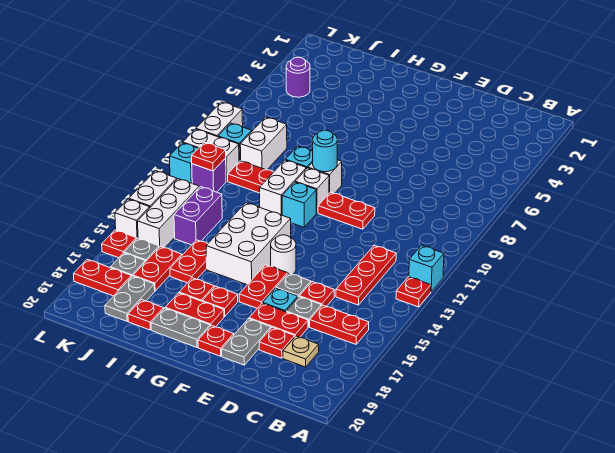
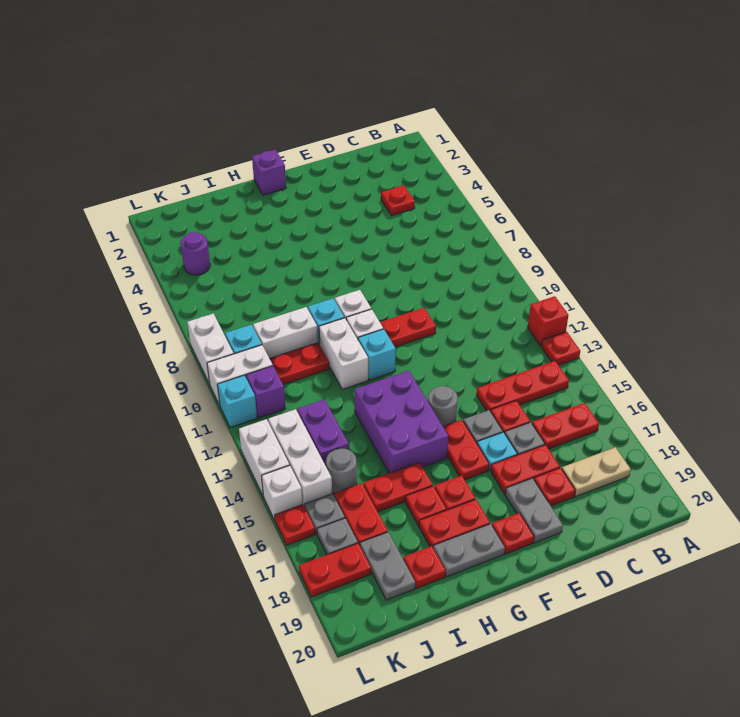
cyan brick A12 level 1 -> red brick A12 level 1
red plate C12:C14 level 1 -> red plate B14:D14 level 1
tan plate C18 level 1 -> tan plate B18:C18 level 1
white round brick F14 level 1 -> grey round brick F14 level 1
none -> purple brick G1 level 1
cyan round brick G9 level 2 -> none
white brick G13:H15 level 1 -> purple brick G13:H15 level 1
red plate I15:I16 level 1 -> red plate H16:I16 level 1
white brick J8:J9 level 1 -> white brick I9:J9 level 1
none -> grey round brick J15 level 1
red plate K11 level 2 -> red plate C4 level 1

